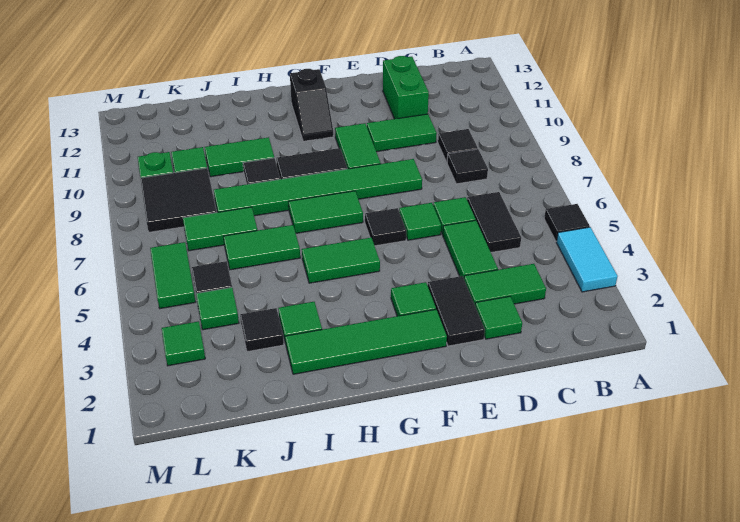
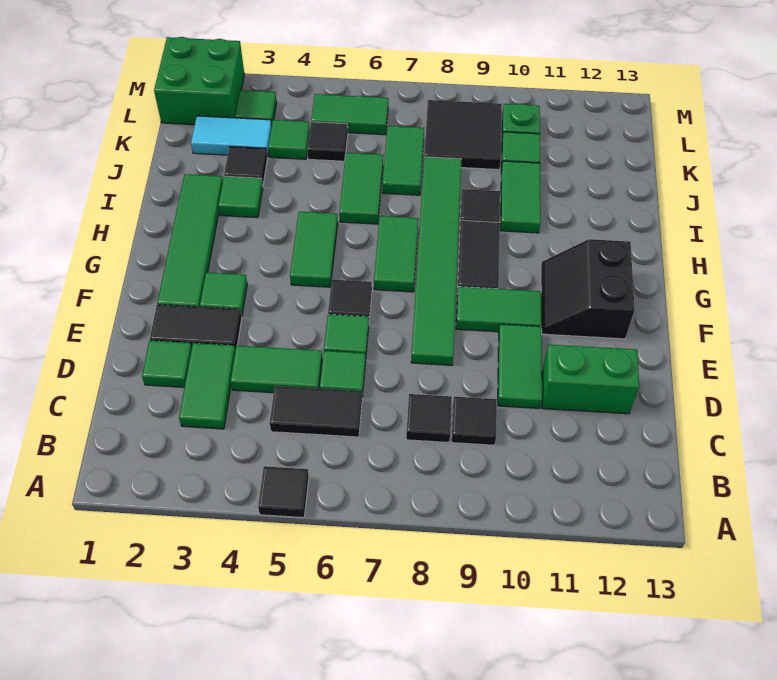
cyan tile A3:A4 level 1 -> cyan tile K2:K3 level 1
black slope G11:G12 level 1 top 12 -> black slope F11:G12 level 1 top 12
none -> green brick L1:M2 level 1

